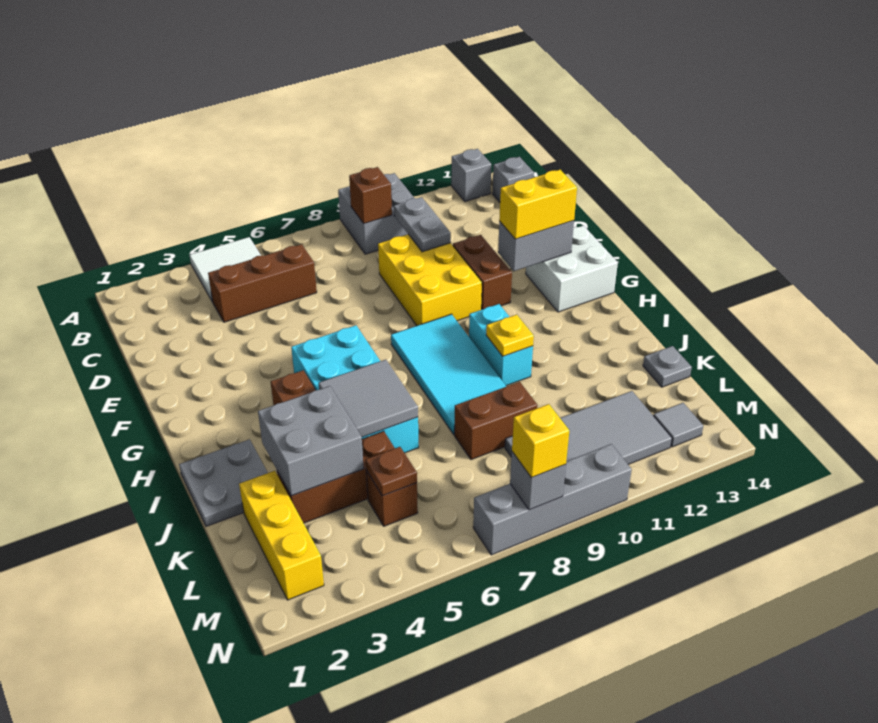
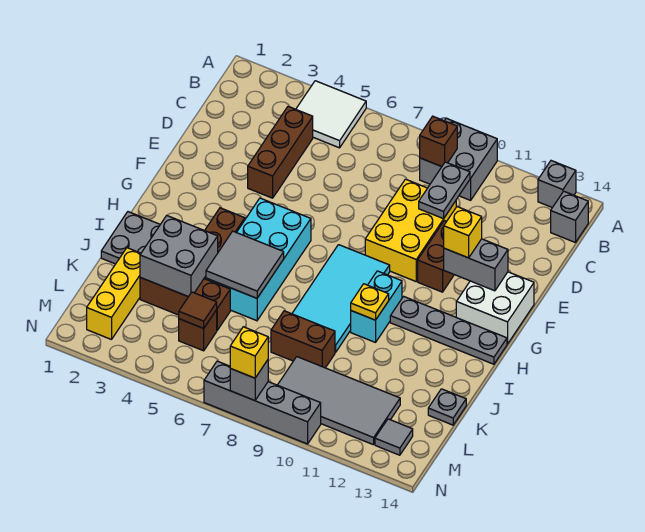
brown brick C4:C6 level 1 -> brown brick C4:E4 level 1
yellow brick F12:F13 level 3 -> yellow brick F12 level 3
none -> grey plate H11:H14 level 1
brown plate L5 level 2 -> brown tile L5 level 2

